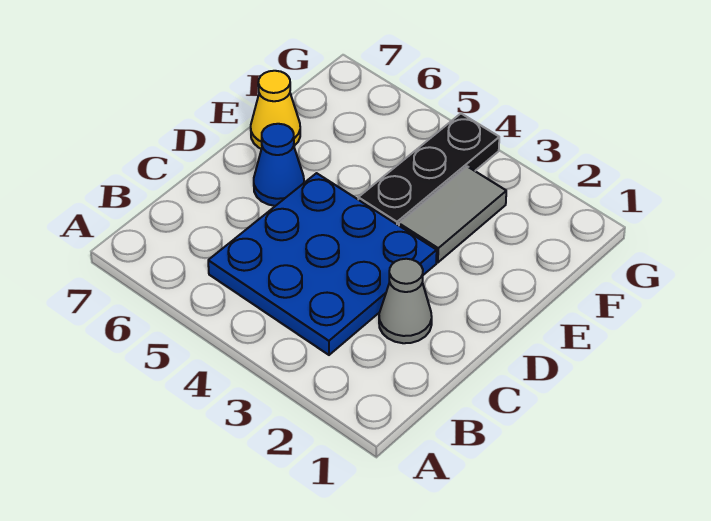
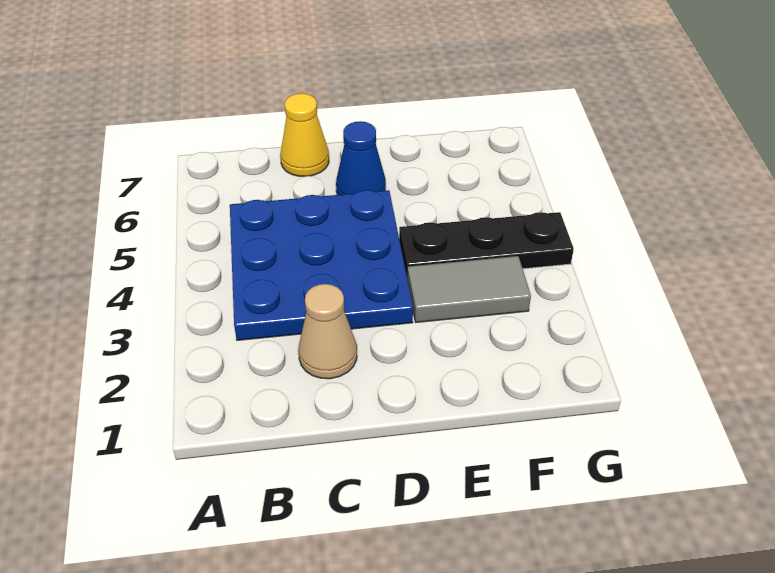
grey cone C2 level 1 -> tan cone C2 level 1
yellow cone E7 level 1 -> yellow cone C7 level 1

